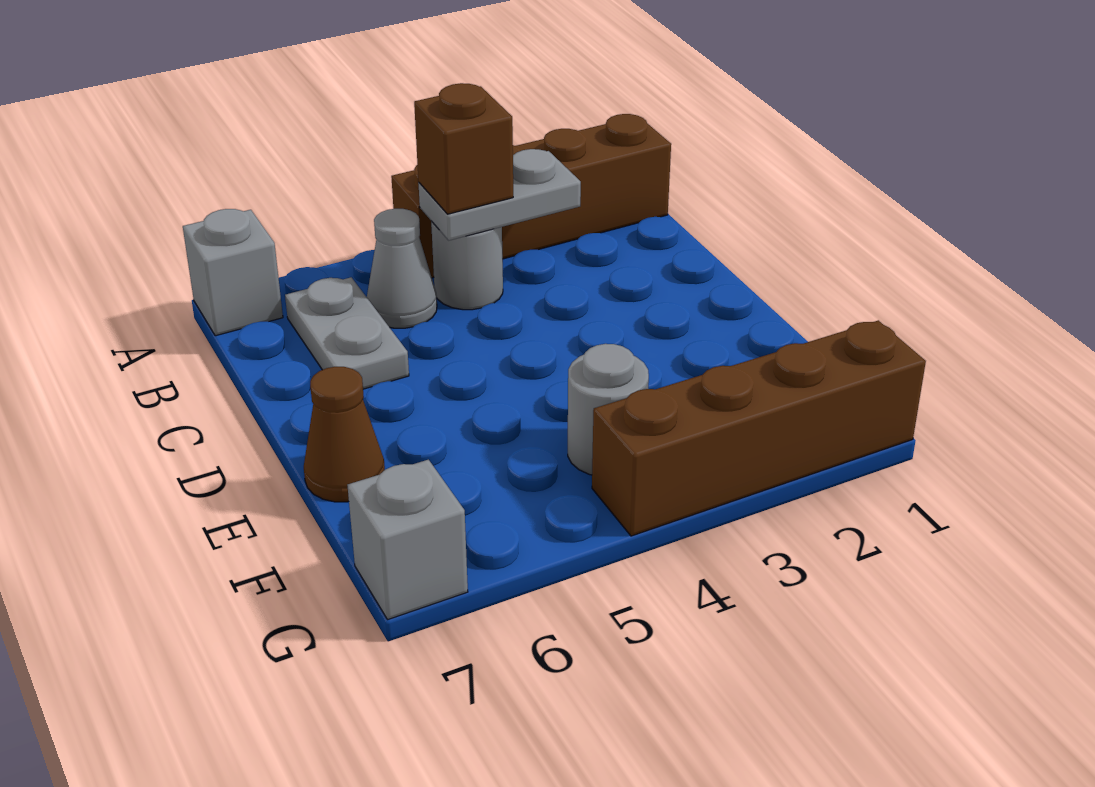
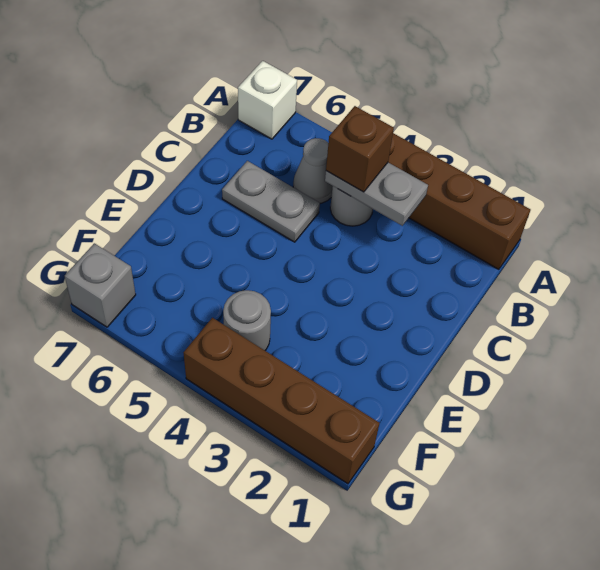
grey brick A7 level 1 -> white brick A7 level 1
grey plate B6:C6 level 1 -> grey plate C5:C6 level 1
brown cone E7 level 1 -> none

